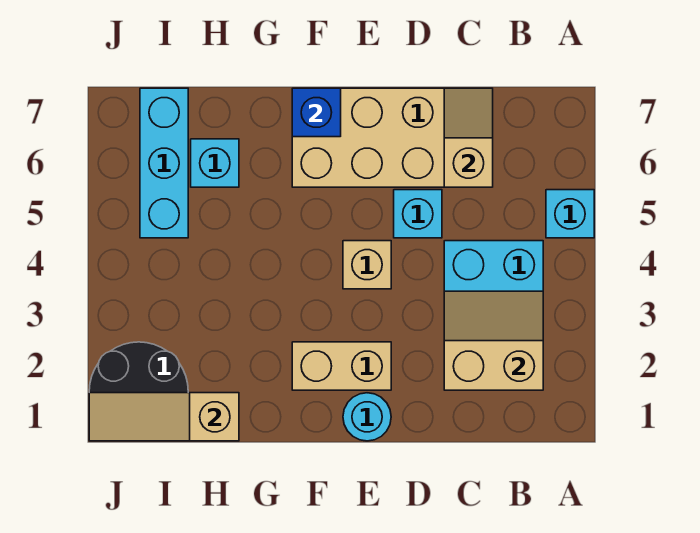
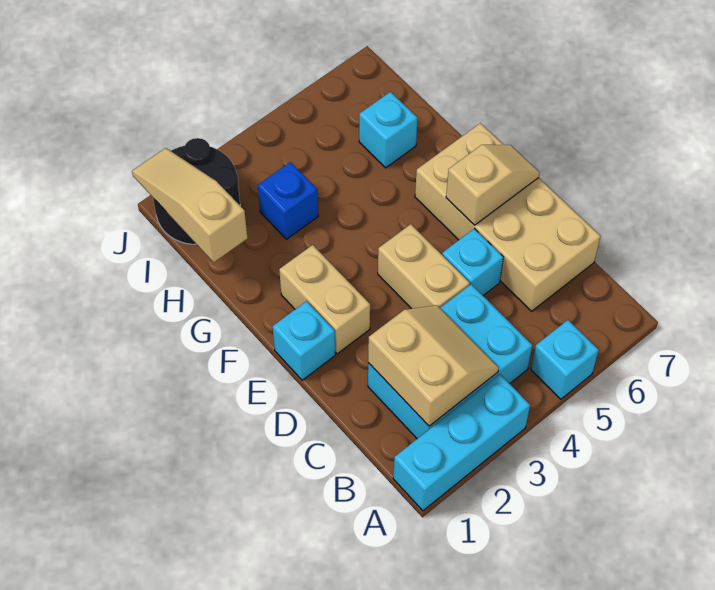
tan slope C6:C7 level 2 top 6 -> tan slope E6:E7 level 2 top 6
cyan round brick E1 level 1 -> cyan brick E1 level 1
tan brick E4 level 1 -> tan brick D4:E4 level 1
blue brick F7 level 2 -> blue brick H3 level 1
cyan brick I5:I7 level 1 -> cyan brick A1:A3 level 1

